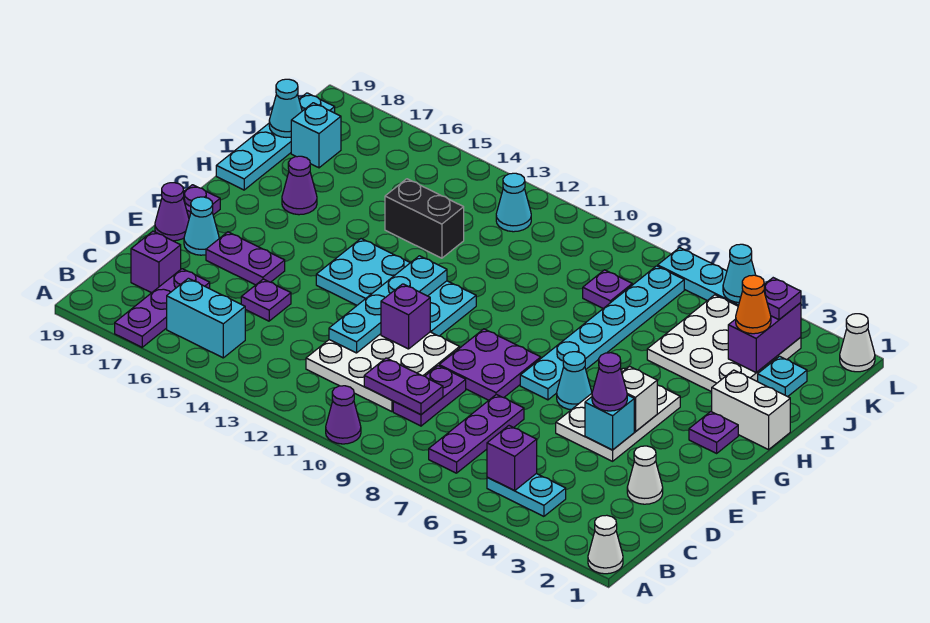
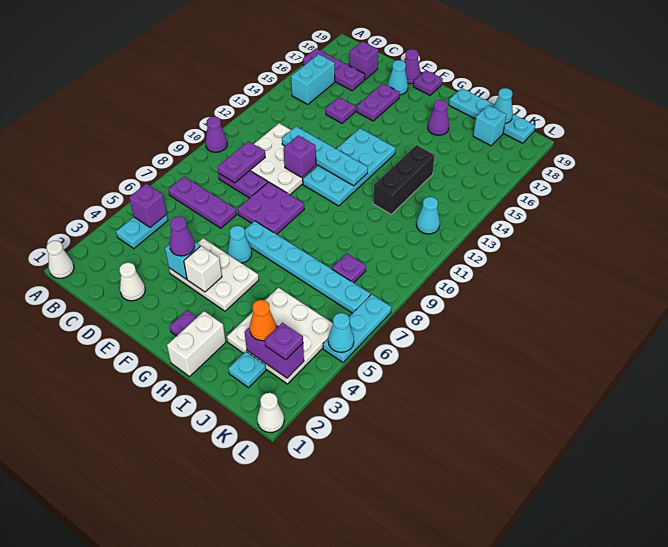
black brick I13:I14 level 1 -> black brick I12:I14 level 1

